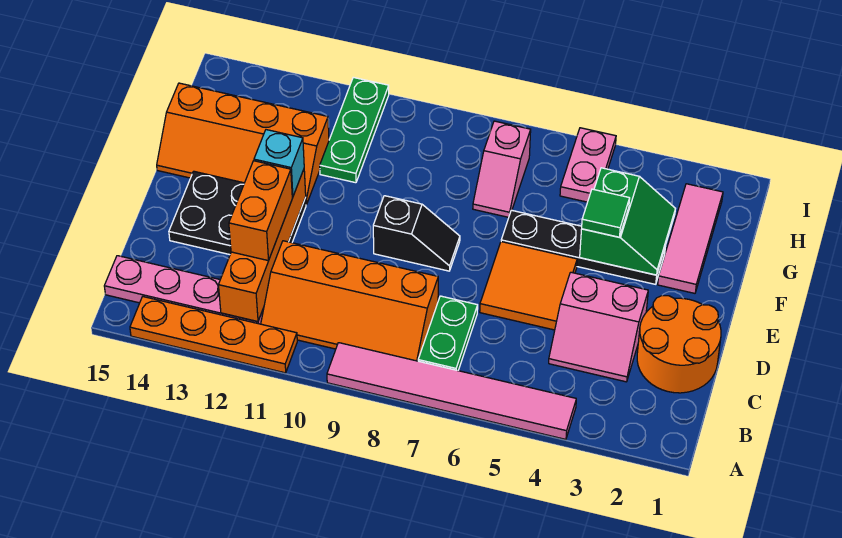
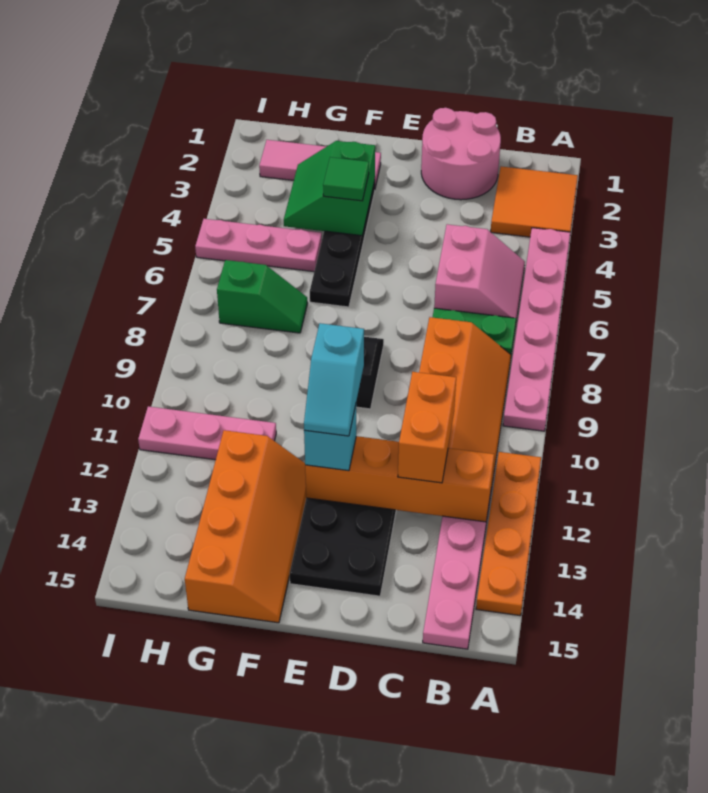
pink tile A4:A9 level 1 -> pink plate A4:A9 level 1
orange round brick C1:D2 level 1 -> pink round brick C1:D2 level 1
pink slope C3:D4 level 1 top D -> pink slope B5:C6 level 1 top C
orange brick C12:D12 level 3 -> orange brick C11:C12 level 3
orange tile D5:E6 level 1 -> orange tile A2:B3 level 1
none -> cyan slope E11:E12 level 4 top 11
green slope F3:G4 level 2 top 4 -> green slope F3:G4 level 2 top F
pink slope G7:H7 level 1 top H -> green slope G7:H7 level 1 top H
green plate G11:I11 level 1 -> pink plate G11:I11 level 1
pink plate H5:I5 level 1 -> pink plate G5:I5 level 1

